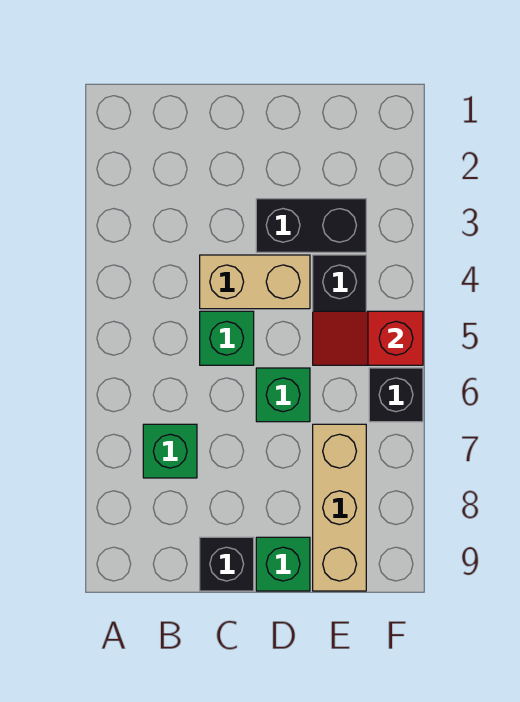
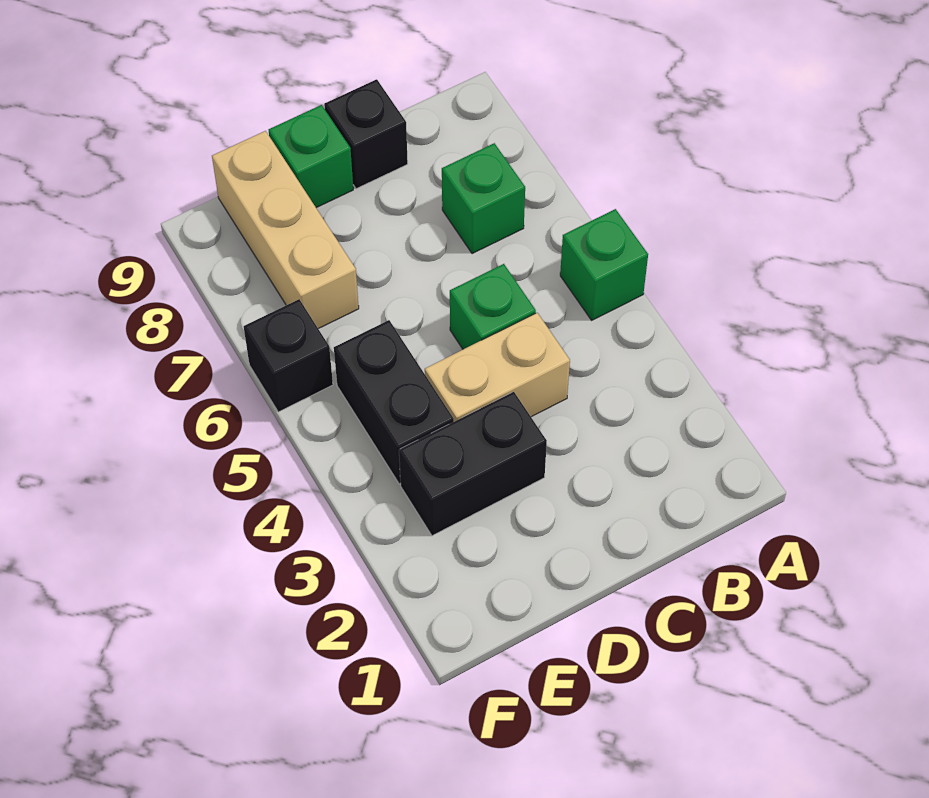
green brick D6 level 1 -> green brick A5 level 1
red slope E5:F5 level 2 top F -> none

